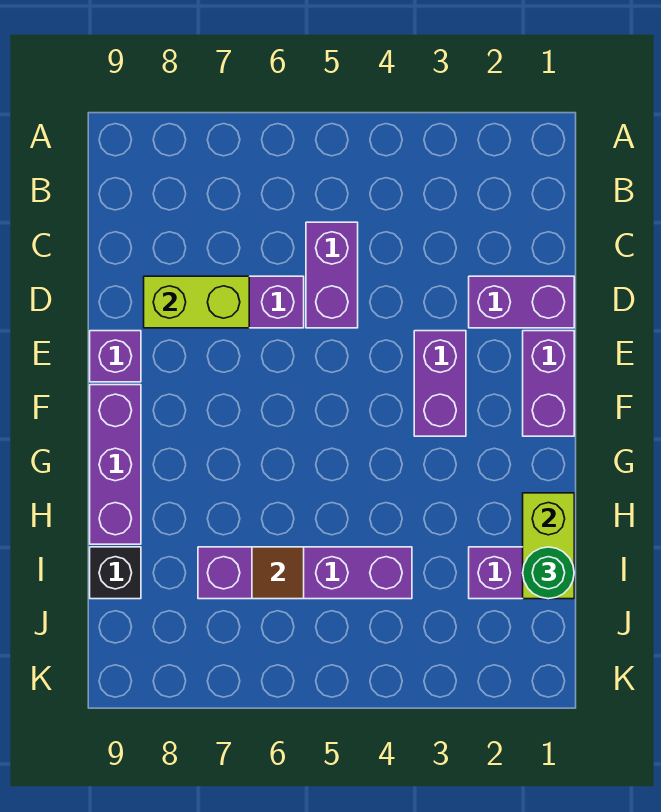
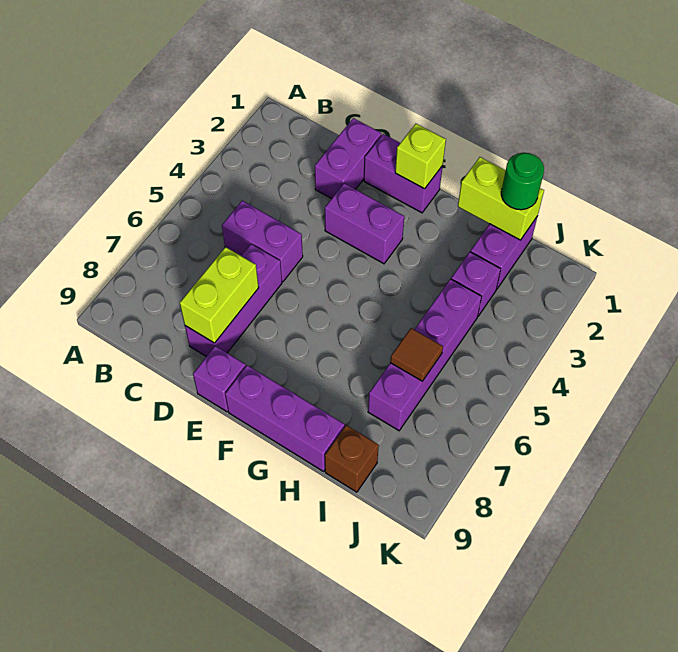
none -> lime brick F1 level 2
none -> purple brick I3 level 1
black brick I9 level 1 -> brown brick I9 level 1

